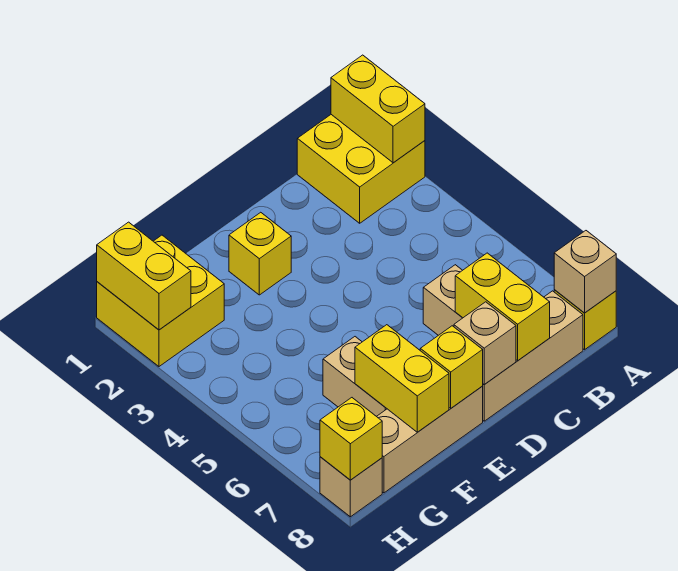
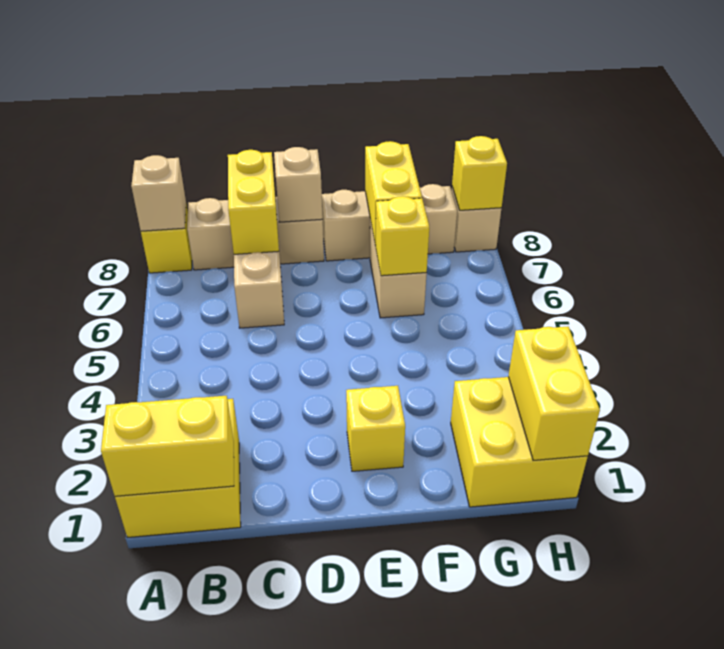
yellow brick A1:A2 level 2 -> yellow brick A1:B1 level 2
yellow brick E8 level 2 -> yellow brick F6 level 2

